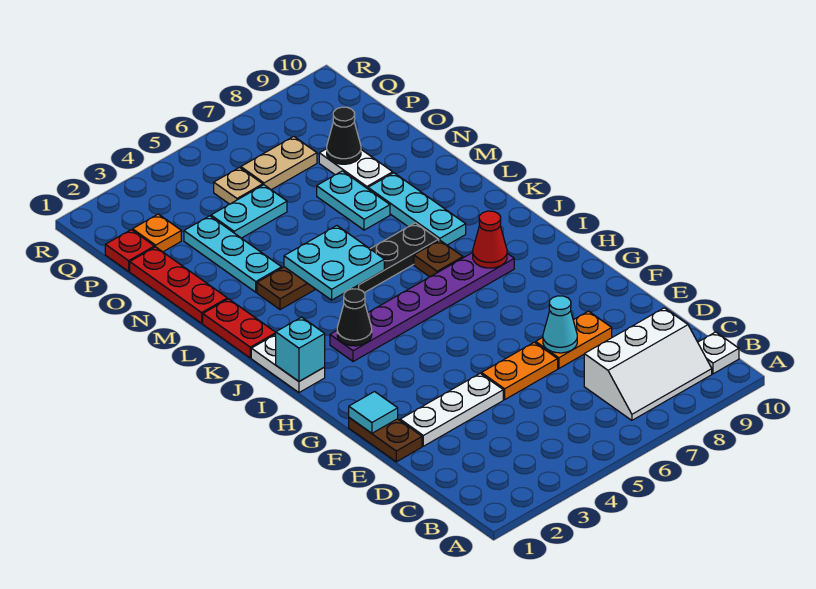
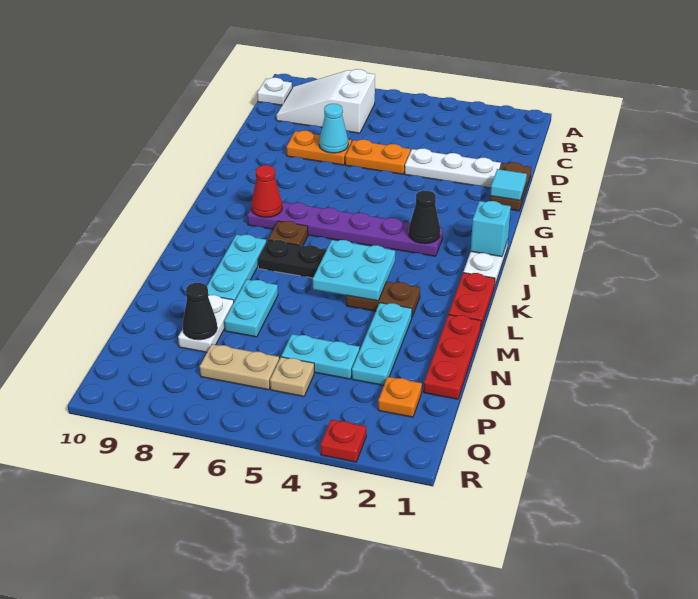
white slope B7:C9 level 1 top C -> white slope B7:C9 level 1 top 7
red plate P1 level 1 -> red plate R3 level 1

